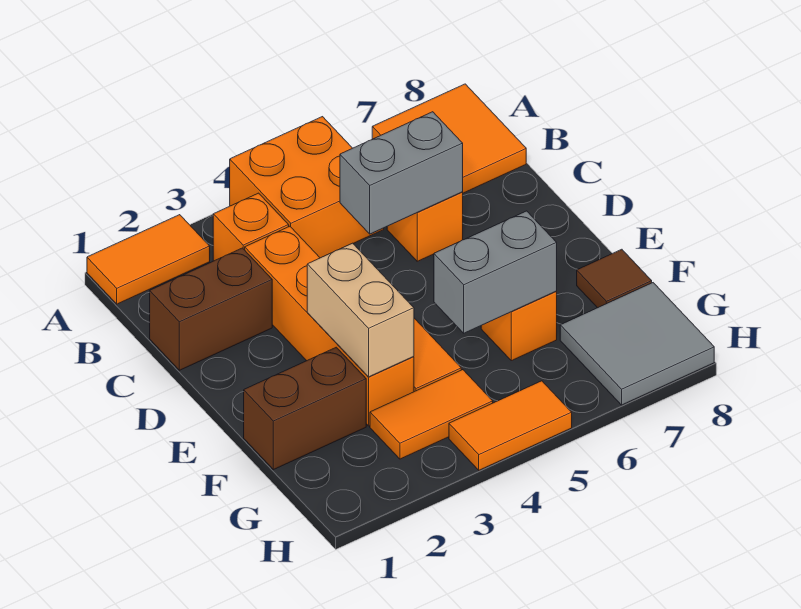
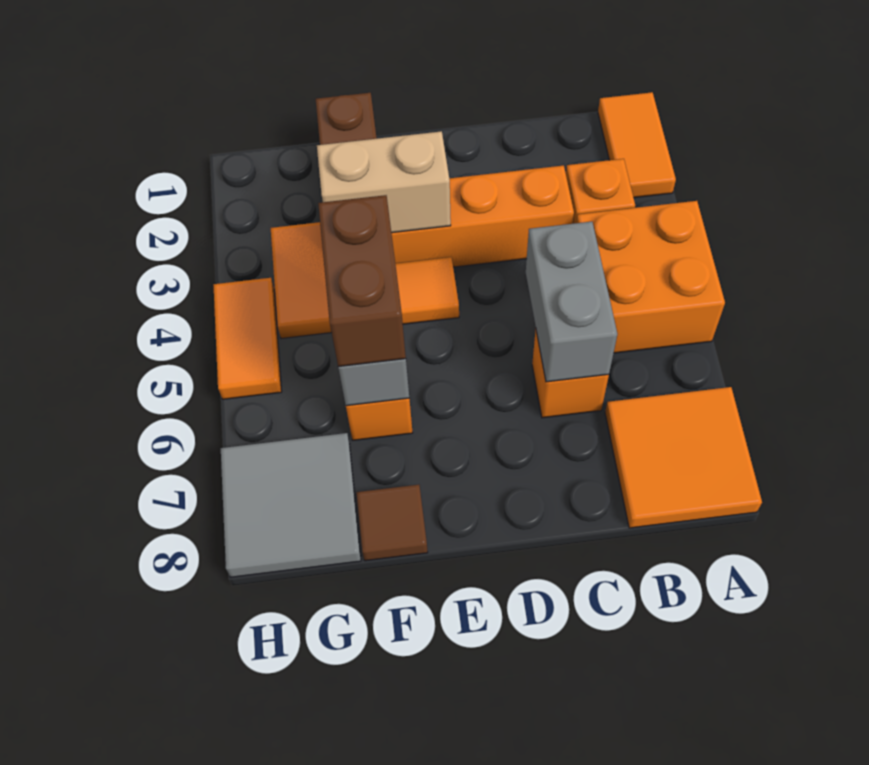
brown brick C1:C2 level 1 -> brown brick F5:F6 level 3

